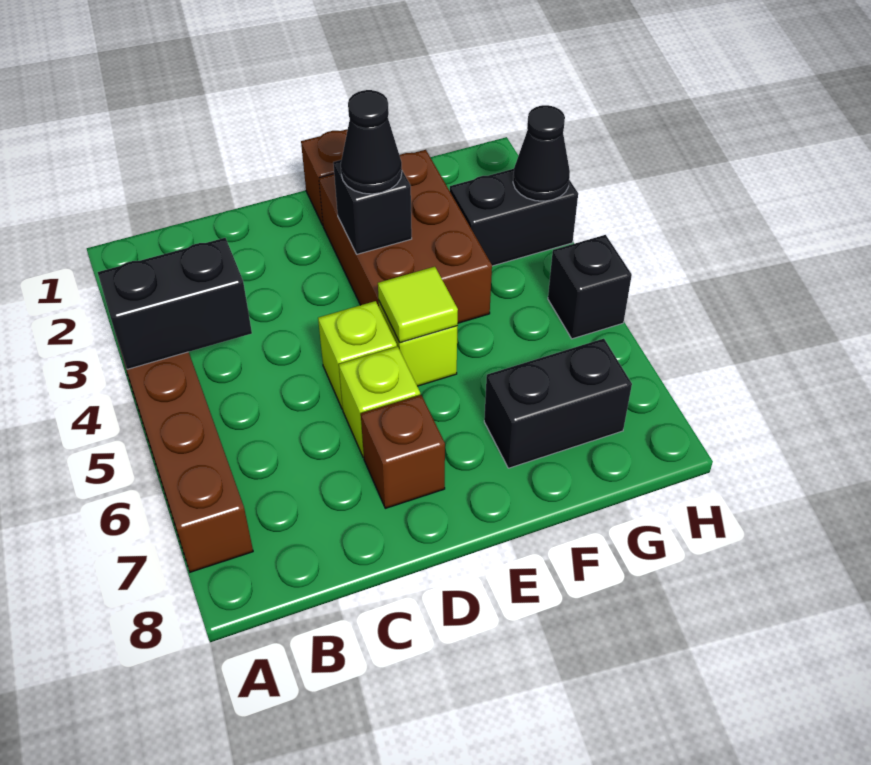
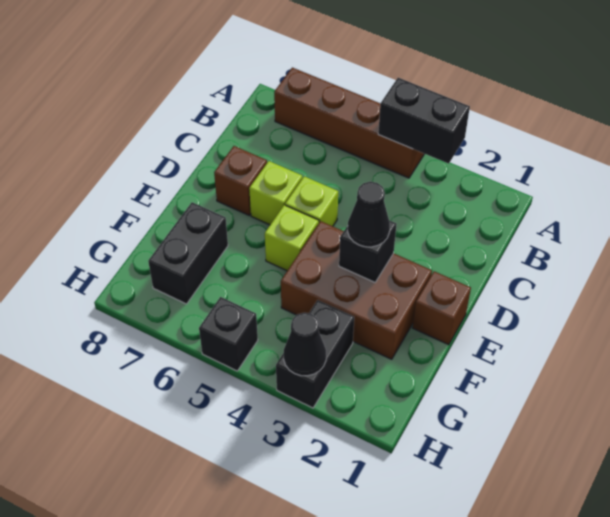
black brick A4:B4 level 2 -> black brick A3:A4 level 2
lime tile E5 level 2 -> none

